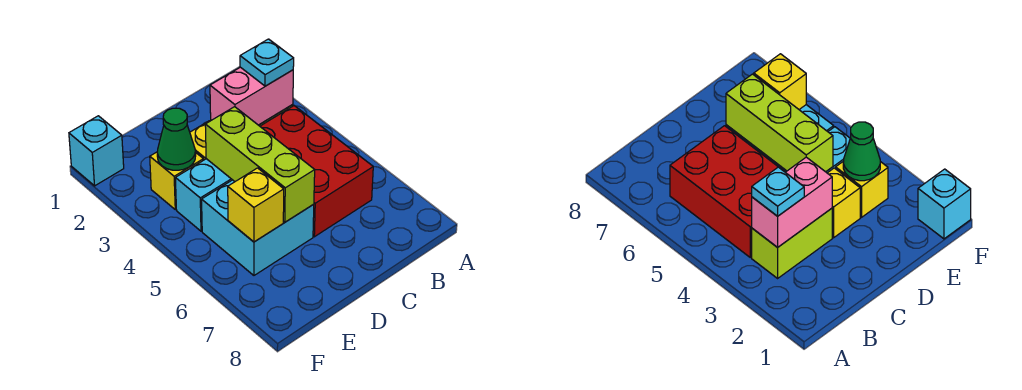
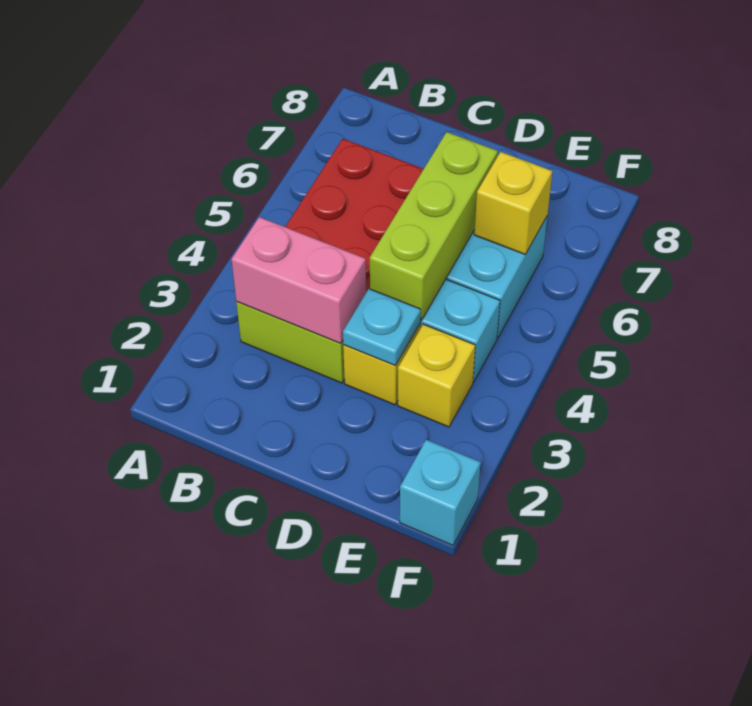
cyan plate B3 level 3 -> cyan plate D3 level 2
green cone E3 level 2 -> none

